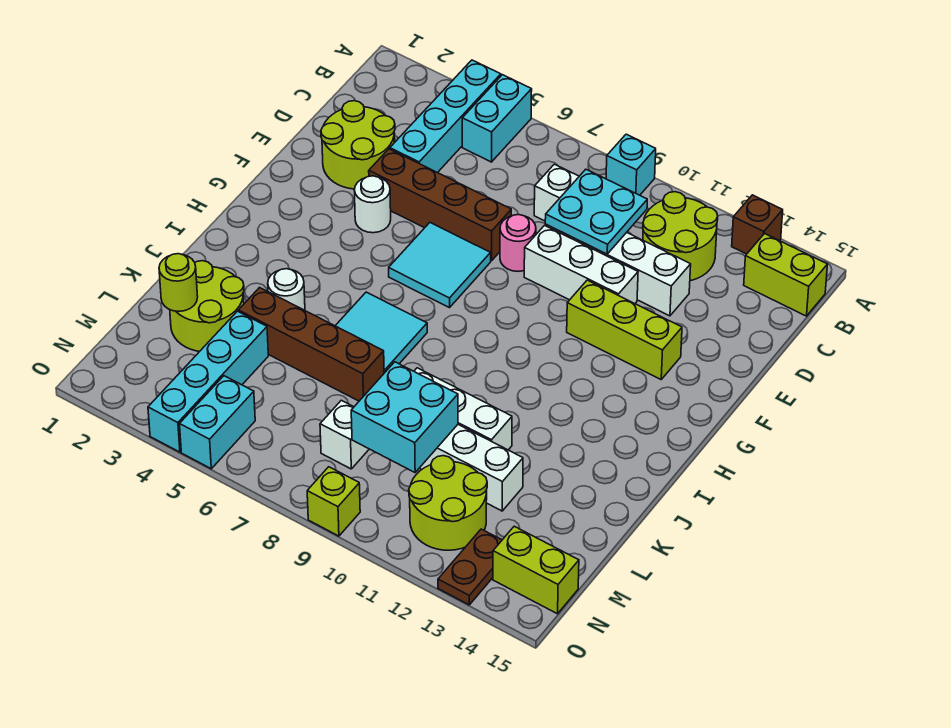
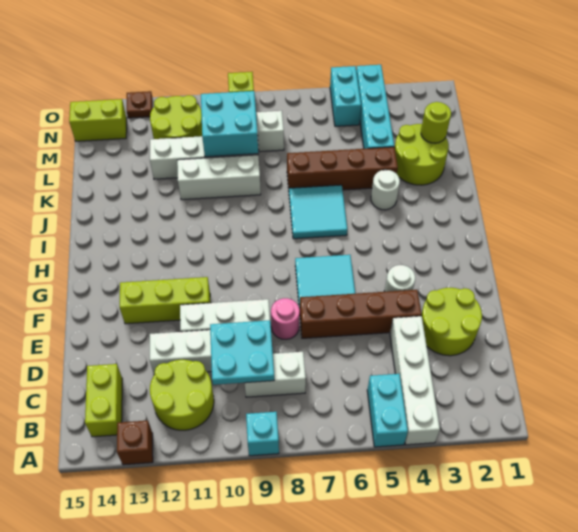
cyan brick A4:D4 level 1 -> white brick A4:D4 level 1
lime brick B14:B15 level 1 -> lime brick B14:C14 level 1
brown plate N13:O13 level 1 -> brown plate O13 level 1

